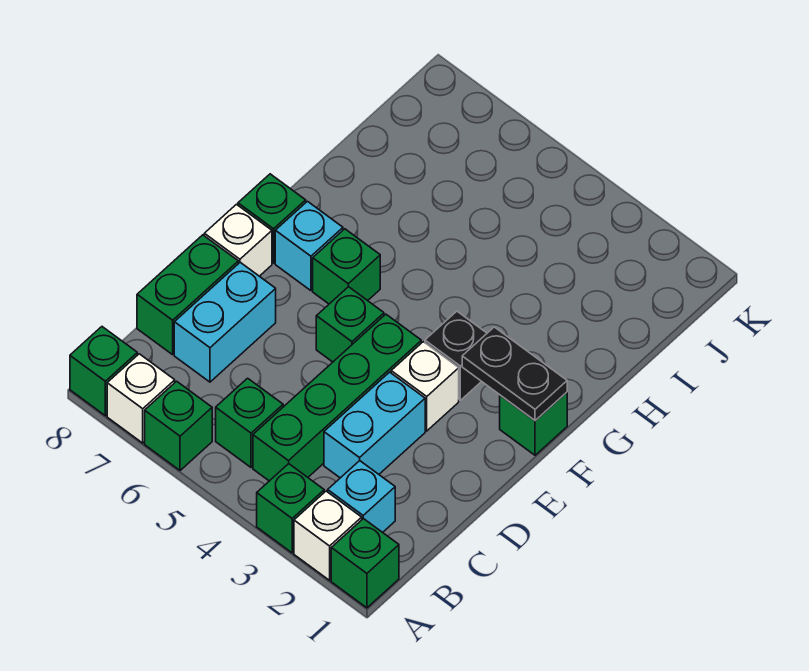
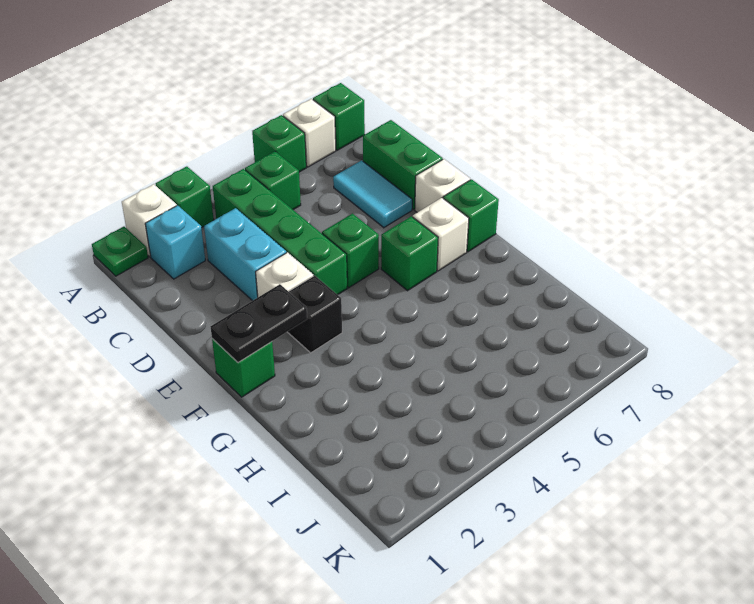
green brick A1 level 1 -> green plate A1 level 1
cyan brick C7:D7 level 1 -> cyan tile C7:D7 level 1
cyan brick F7 level 1 -> white brick F7 level 1

